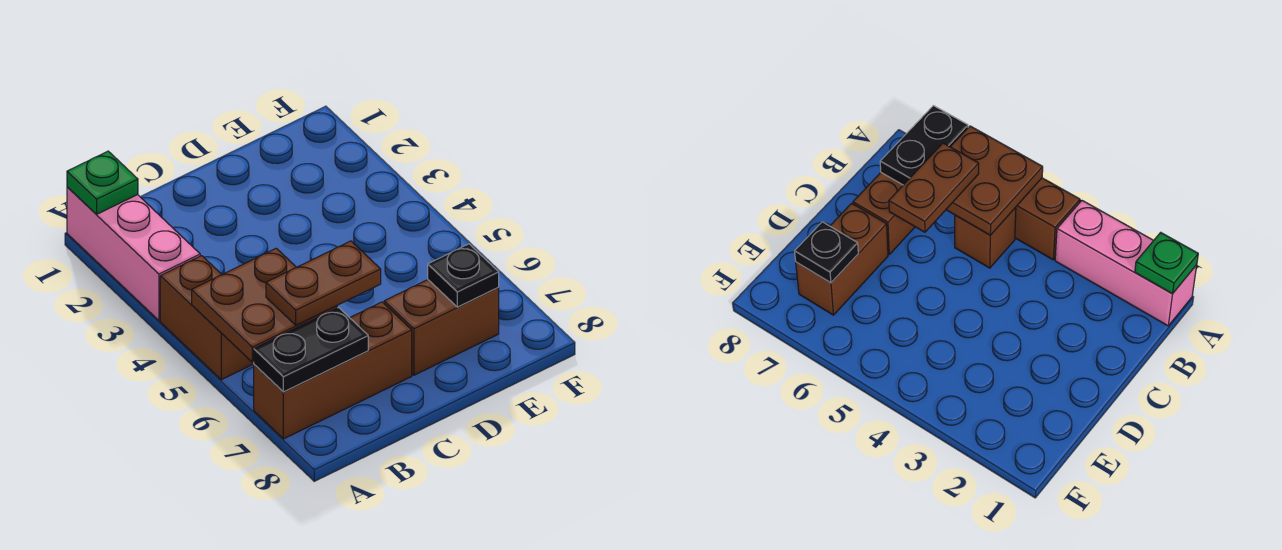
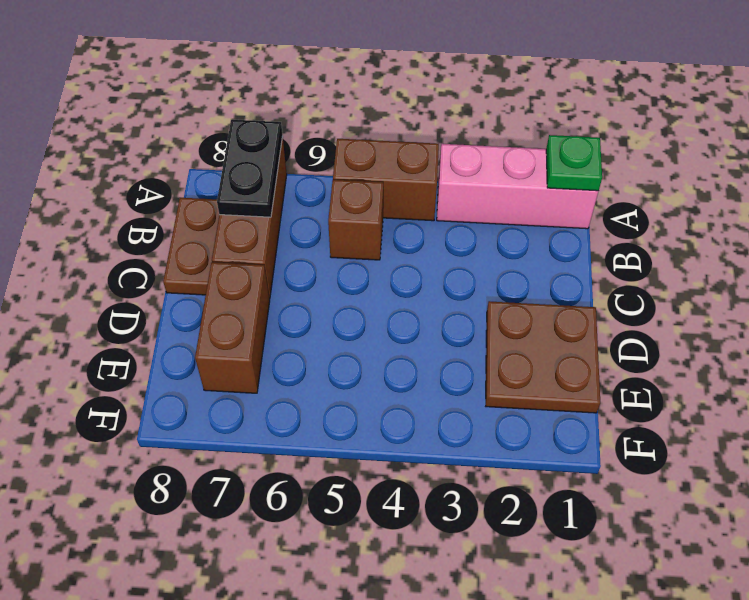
brown plate A5:B6 level 2 -> brown plate D1:E2 level 1
brown plate B6:C6 level 3 -> brown plate B8:C8 level 1
black plate E7 level 2 -> none

